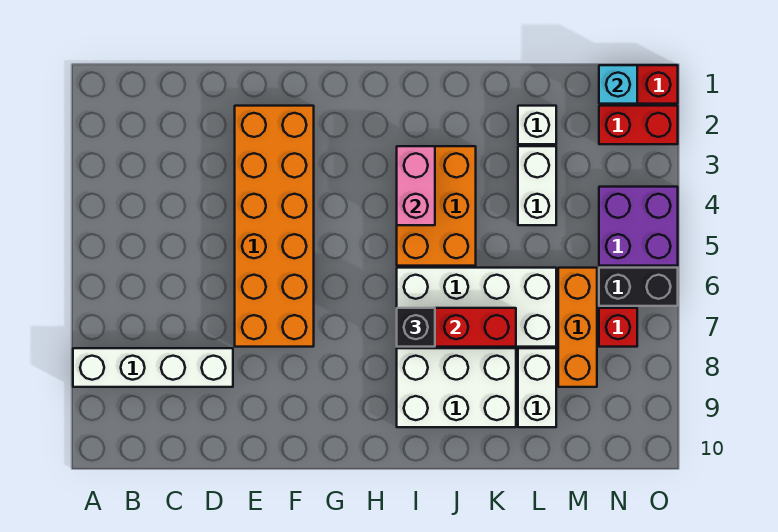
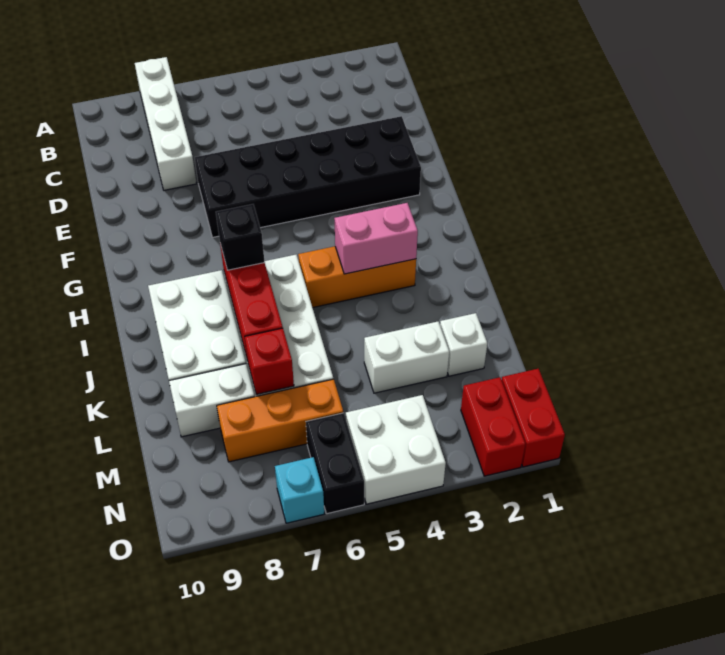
orange brick E2:F7 level 1 -> black brick E2:F7 level 1
orange brick I3:J5 level 1 -> orange brick I3:I5 level 1
cyan brick N1 level 2 -> cyan brick O7 level 1
purple brick N4:O5 level 1 -> white brick N4:O5 level 1
red brick N7 level 1 -> red brick L7 level 2

